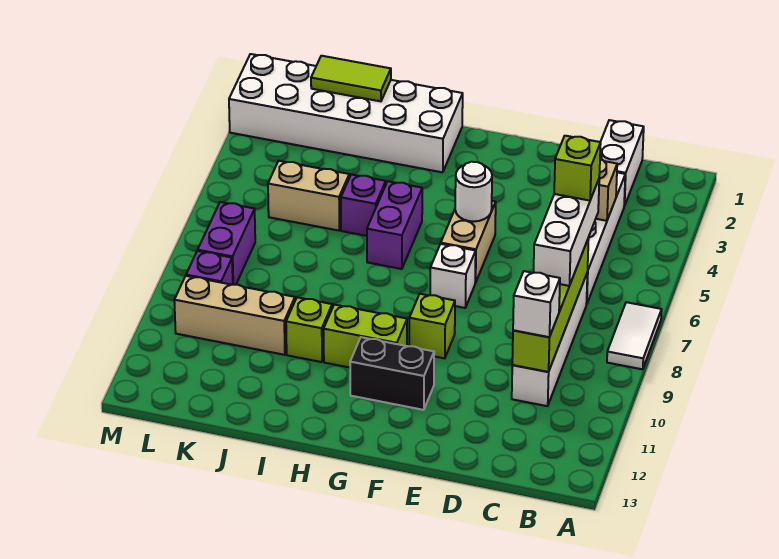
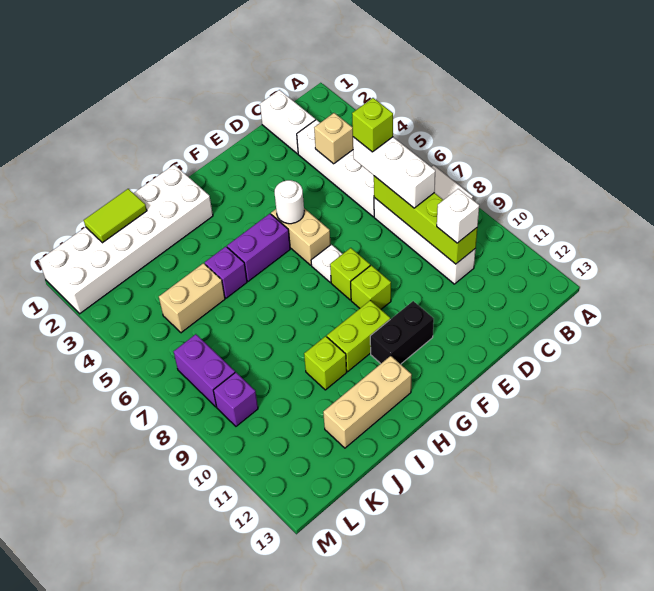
white brick F7 level 1 -> white plate F7 level 1
none -> lime brick F8 level 1
purple brick H5:H6 level 1 -> purple brick G5:H5 level 1
tan brick J10:L10 level 1 -> tan brick H12:J12 level 1

